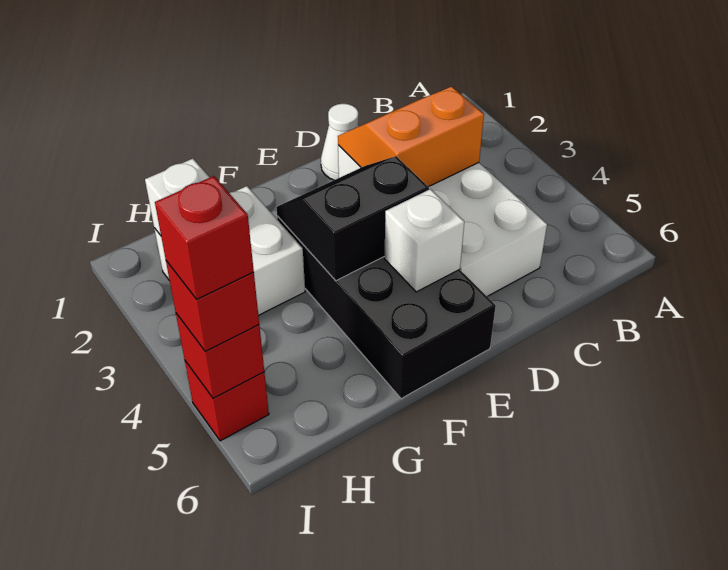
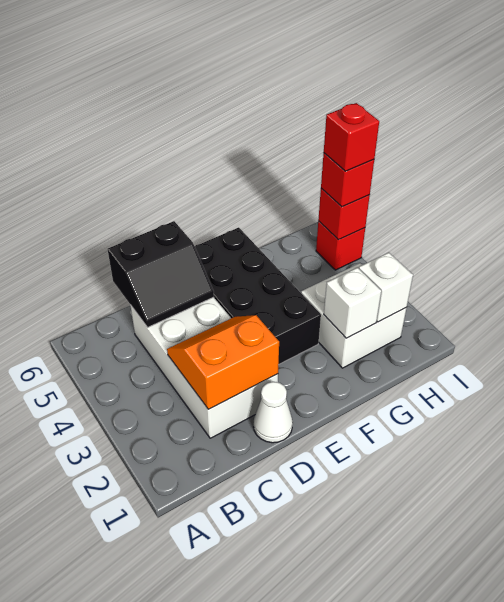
orange slope C2:D3 level 2 top 3 -> orange slope C2:D3 level 2 top 2
black slope E3:F4 level 2 top 4 -> black slope C5:D6 level 2 top 6
white brick E5 level 2 -> white brick G2 level 2

